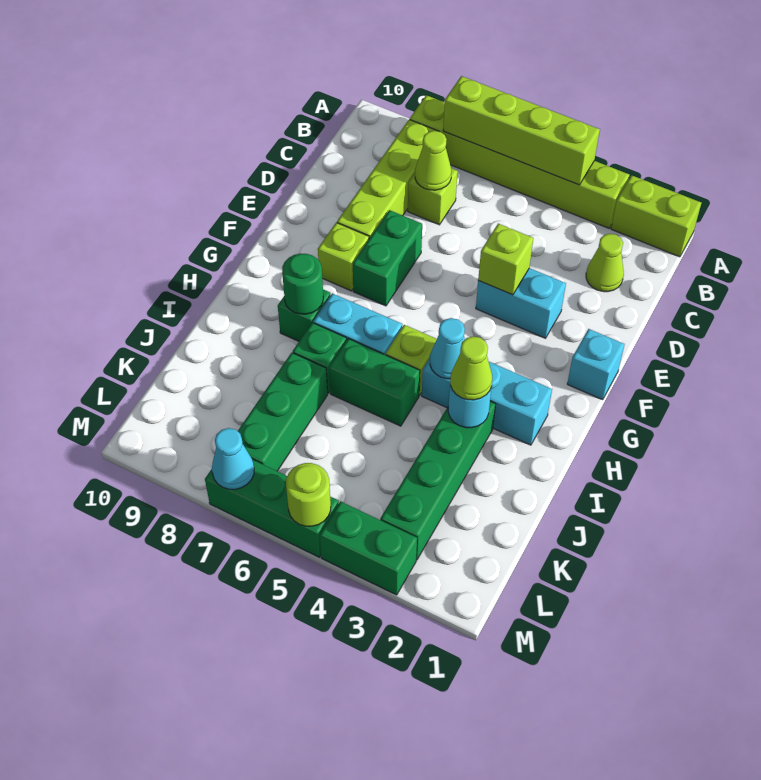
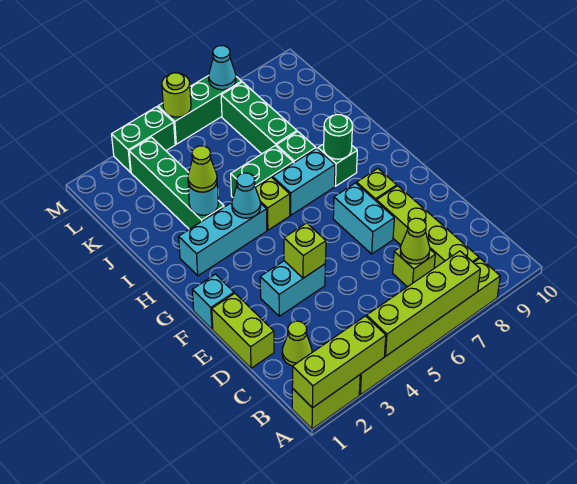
none -> lime brick A1:A3 level 2
none -> lime brick D1:E1 level 1
green brick E7:F7 level 1 -> cyan brick E7:F7 level 1

